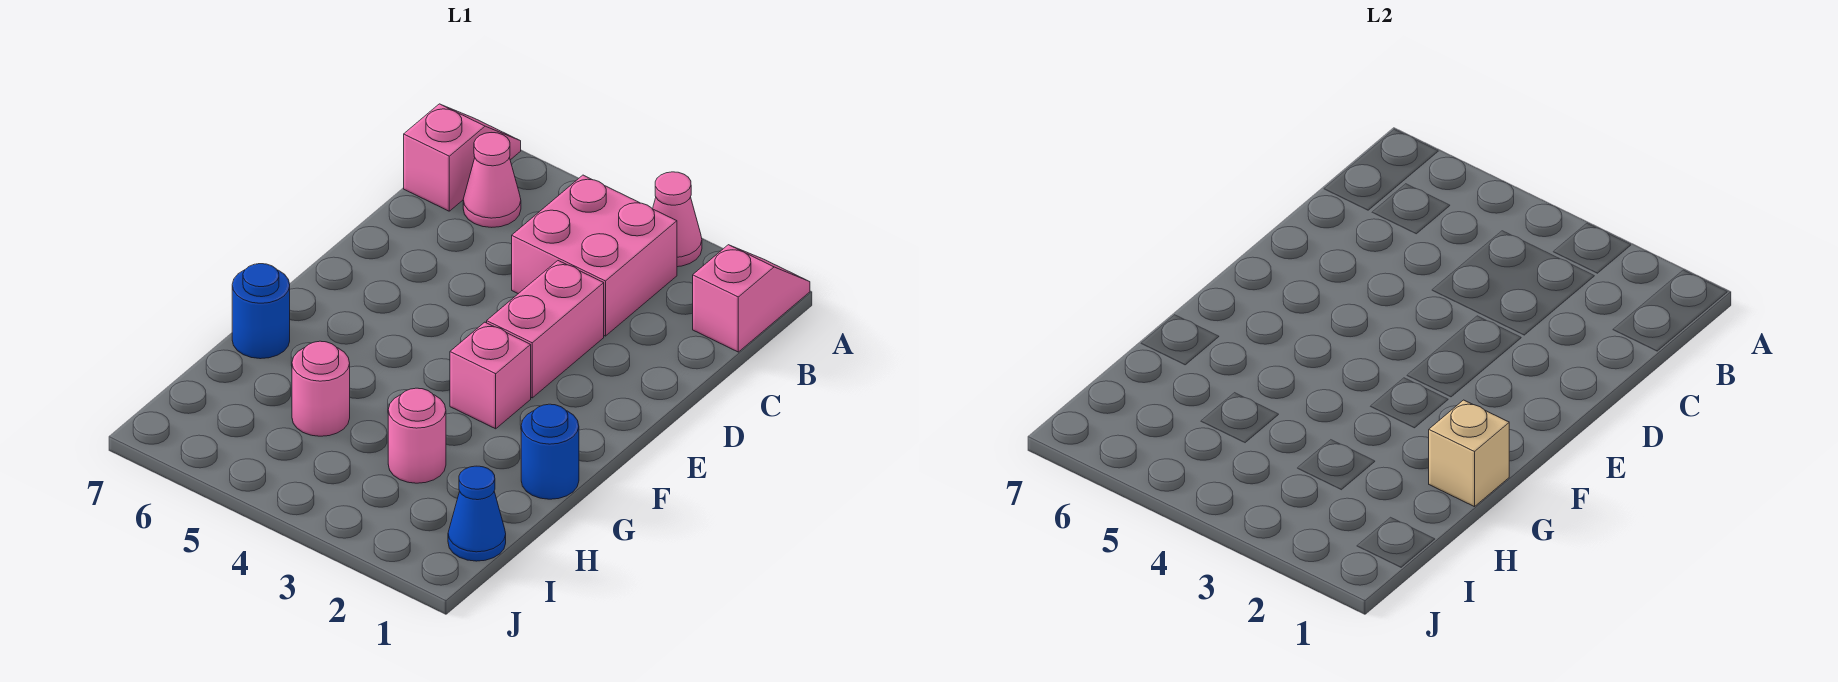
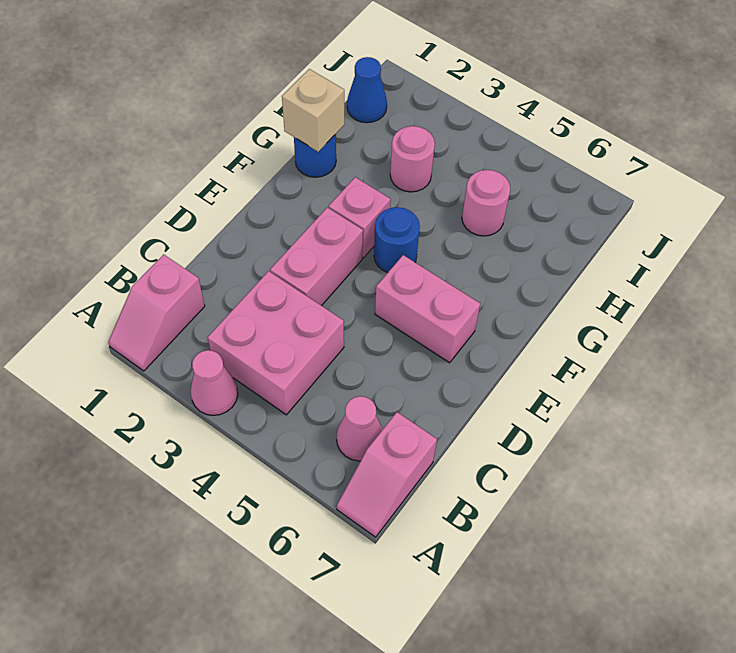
none -> pink brick E5:E6 level 1
blue round brick G7 level 1 -> blue round brick F4 level 1

